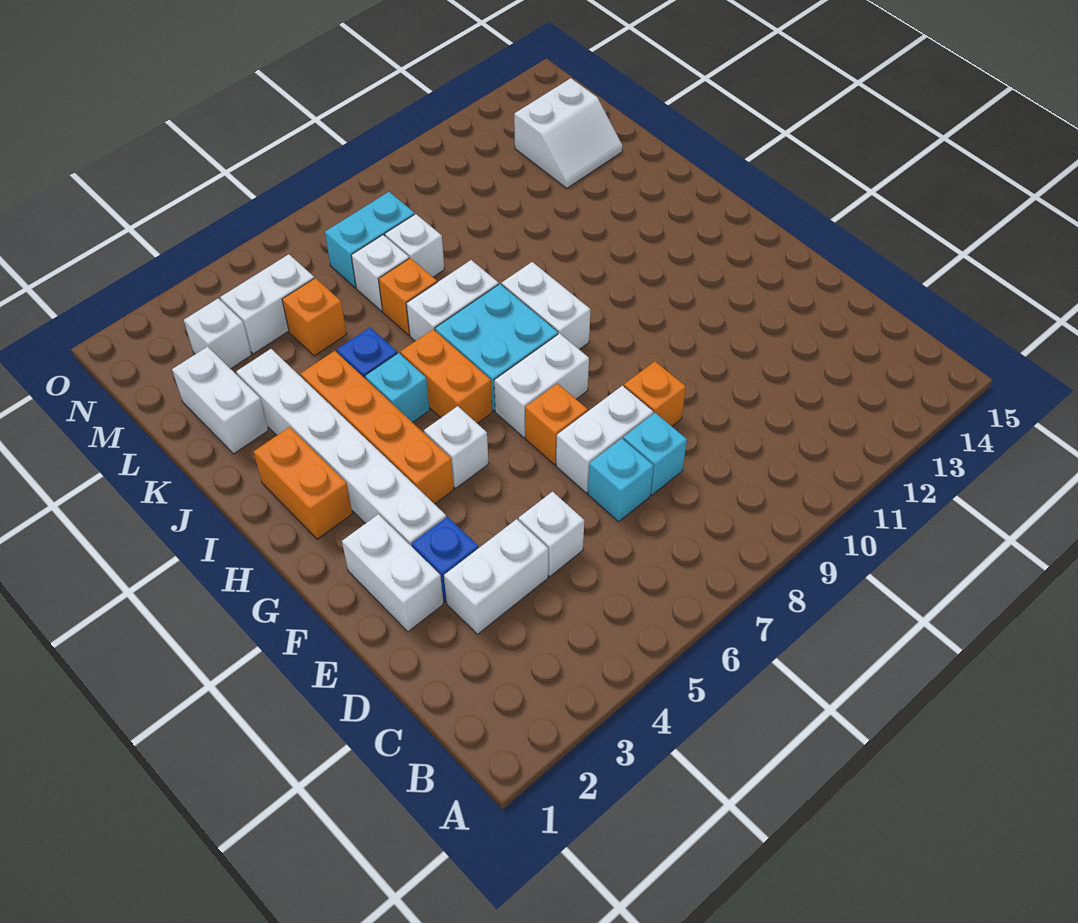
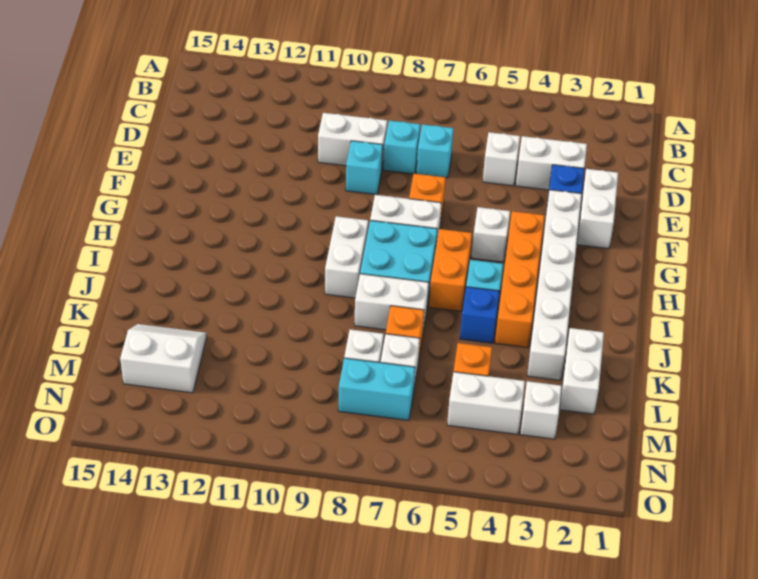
white brick E7:E8 level 1 -> white brick D9:D10 level 1
orange brick E9 level 1 -> cyan brick E9 level 1
orange brick H2:I2 level 1 -> none

